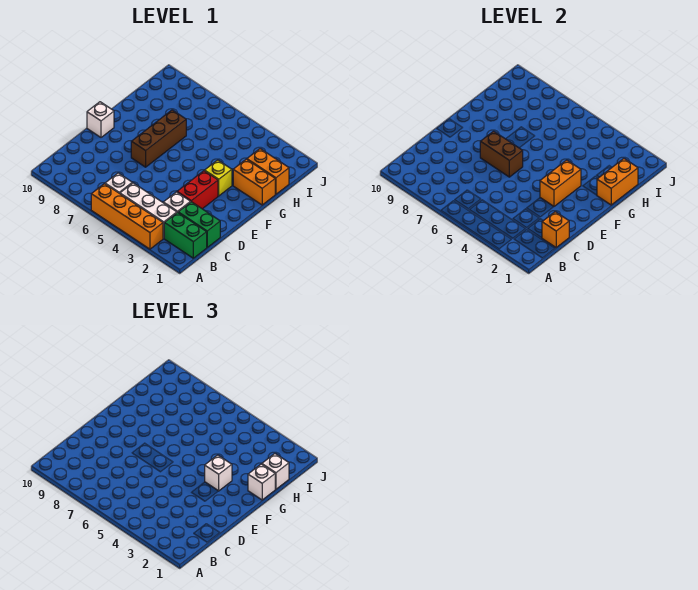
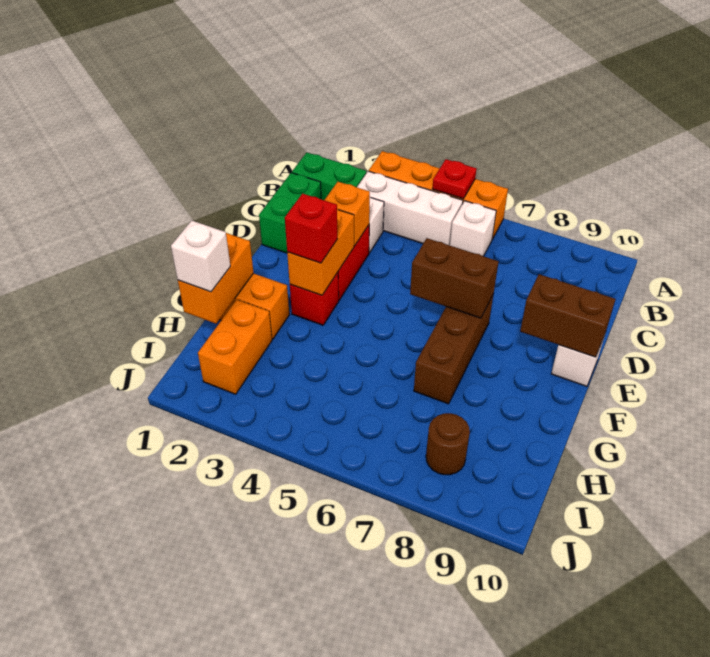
none -> red plate A5 level 2
green brick C1:C2 level 1 -> green brick C1:D1 level 1
orange brick C1 level 2 -> orange brick D3 level 2
none -> brown brick E9:E10 level 2
yellow brick F3 level 1 -> red brick F3 level 1
white brick F3 level 3 -> red brick F3 level 3
white brick G1 level 3 -> none
orange brick H1:H2 level 1 -> orange brick H2:I2 level 1
none -> brown round brick I8 level 1

